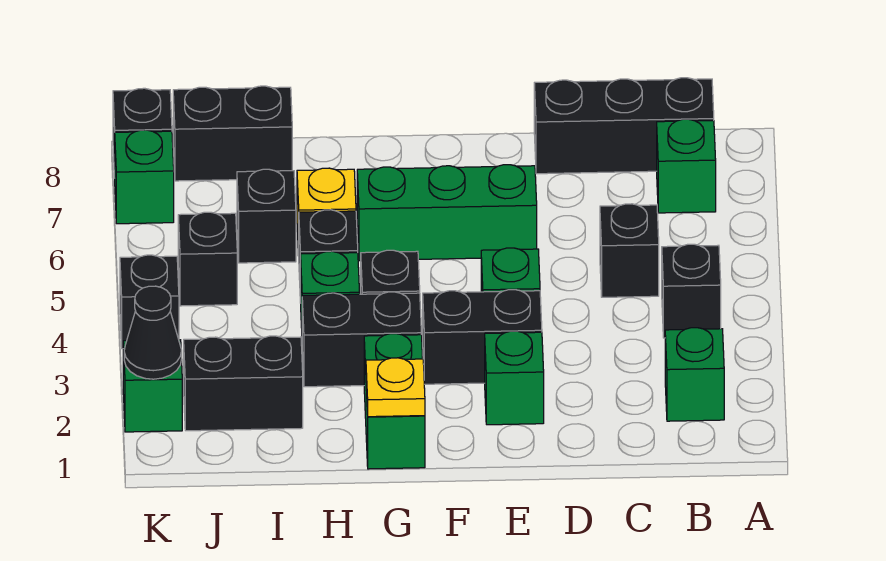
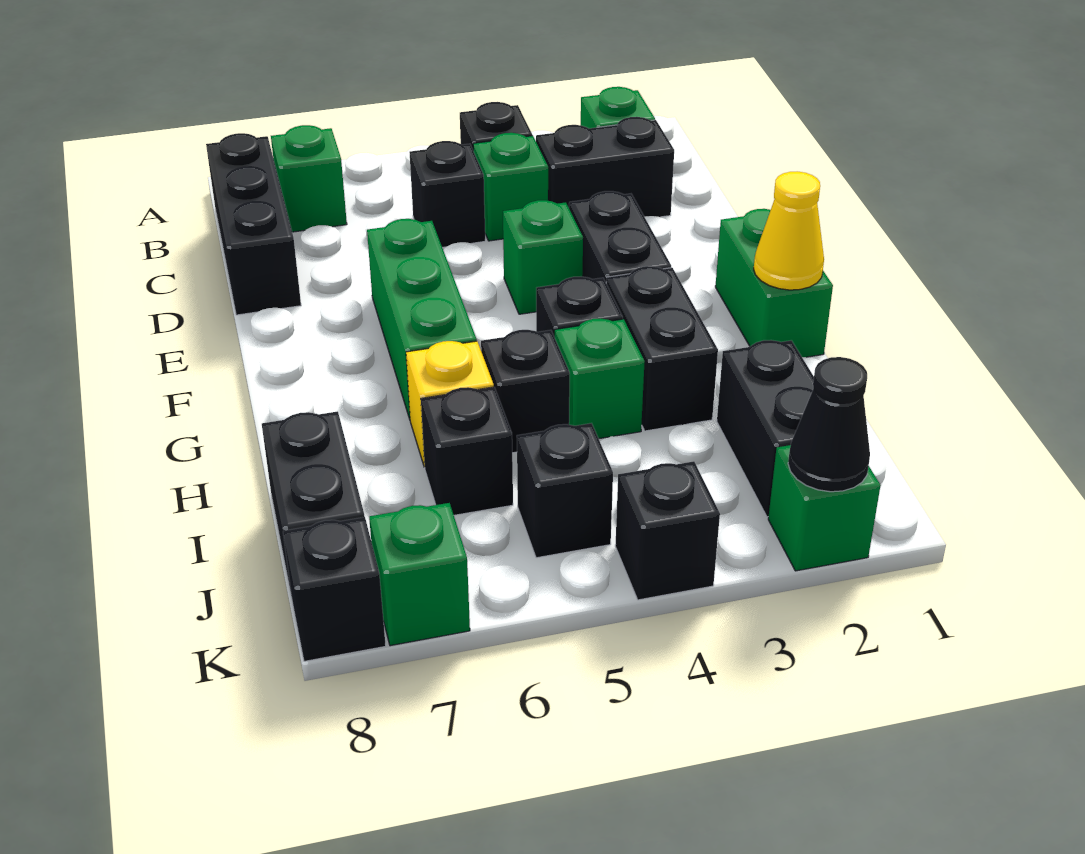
none -> black brick C2:C3 level 1
green brick E2 level 1 -> green brick C4 level 1
green brick G1:G2 level 1 -> green brick F1:G1 level 1
yellow plate G1 level 2 -> yellow cone G1 level 2

